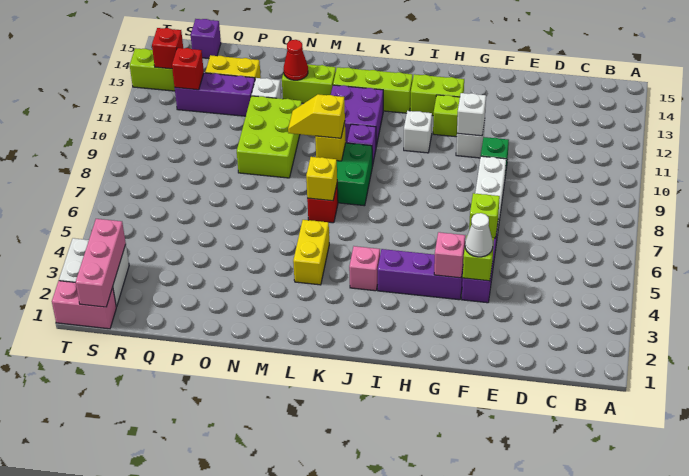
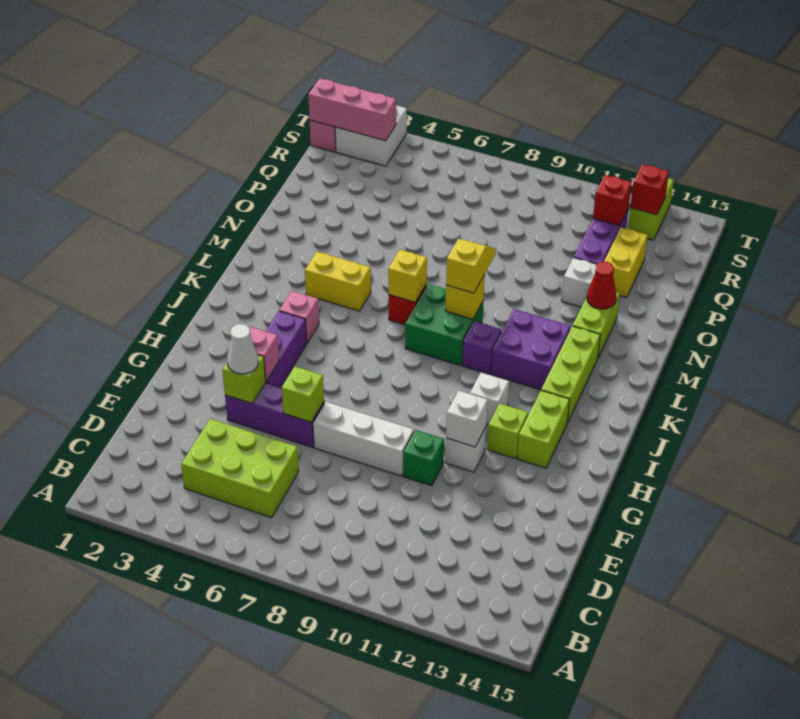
lime brick N9:O11 level 1 -> lime brick C4:D6 level 1
purple brick R15 level 1 -> none

